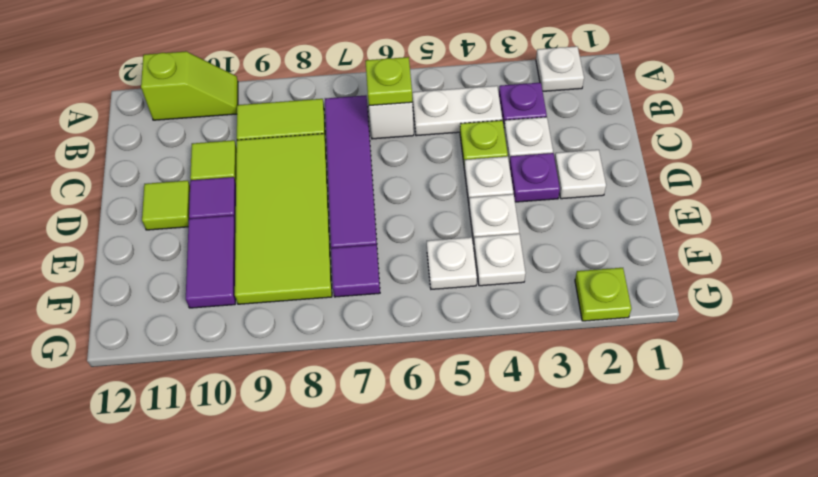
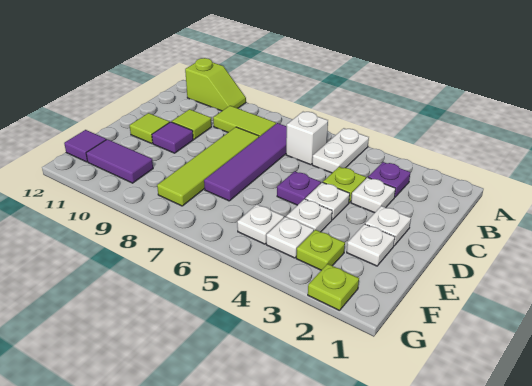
white plate A2 level 1 -> white plate E2 level 1
white plate B4:B5 level 1 -> white plate A5:B5 level 1
lime plate B6 level 2 -> lime plate F3 level 1
lime tile C8:F9 level 1 -> lime tile C8:F8 level 1
purple plate D3 level 1 -> purple plate D5 level 1
purple tile E10:F10 level 1 -> purple tile F10:F11 level 1
purple tile F7 level 1 -> purple tile F12 level 1

